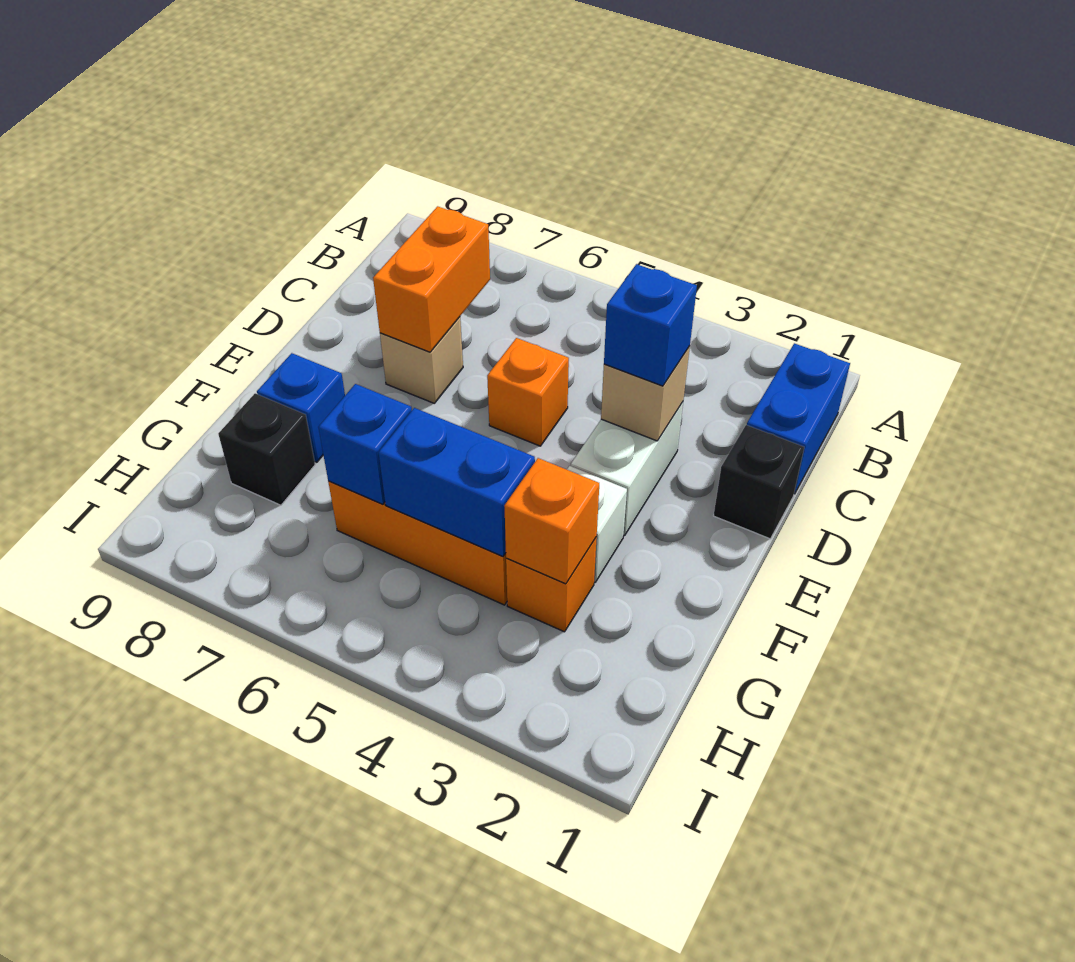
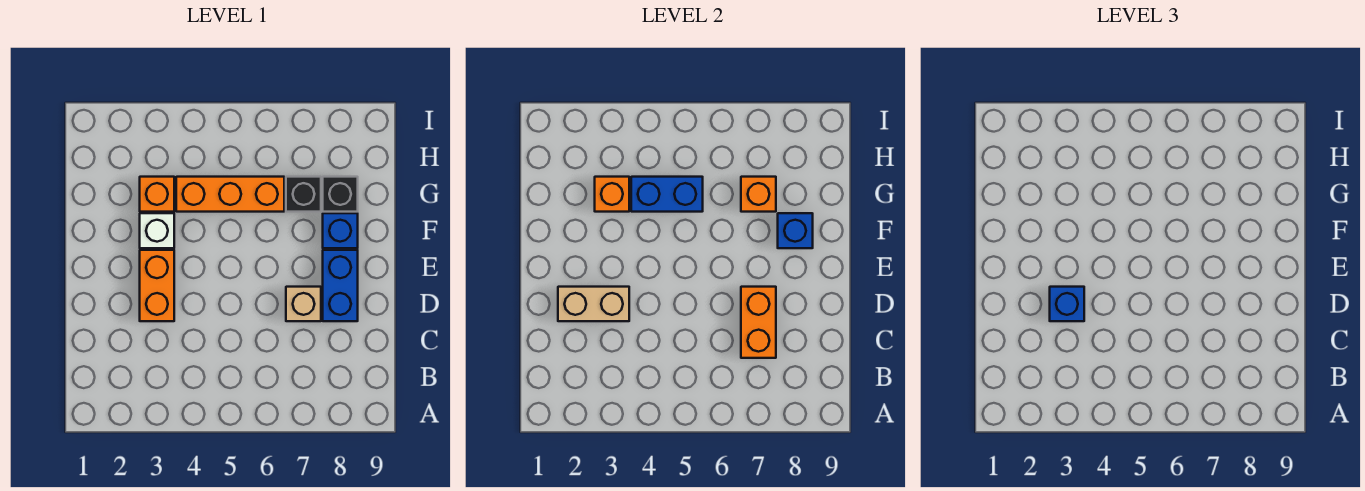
blue brick B1:C1 level 1 -> blue brick D8:E8 level 1
black brick D1 level 1 -> black brick G7 level 1
white brick D3:E3 level 1 -> orange brick D3:E3 level 1
tan brick D3 level 2 -> tan brick D2:D3 level 2
orange brick D5 level 1 -> orange brick G7 level 2
blue brick G6 level 2 -> blue brick F8 level 2

